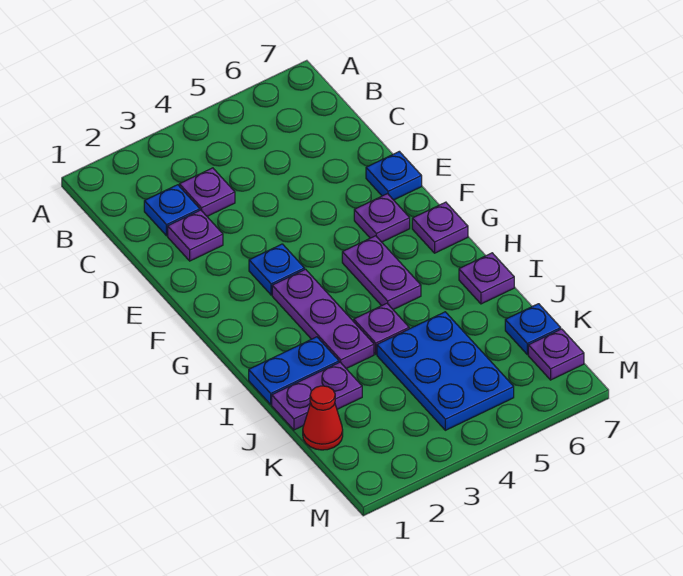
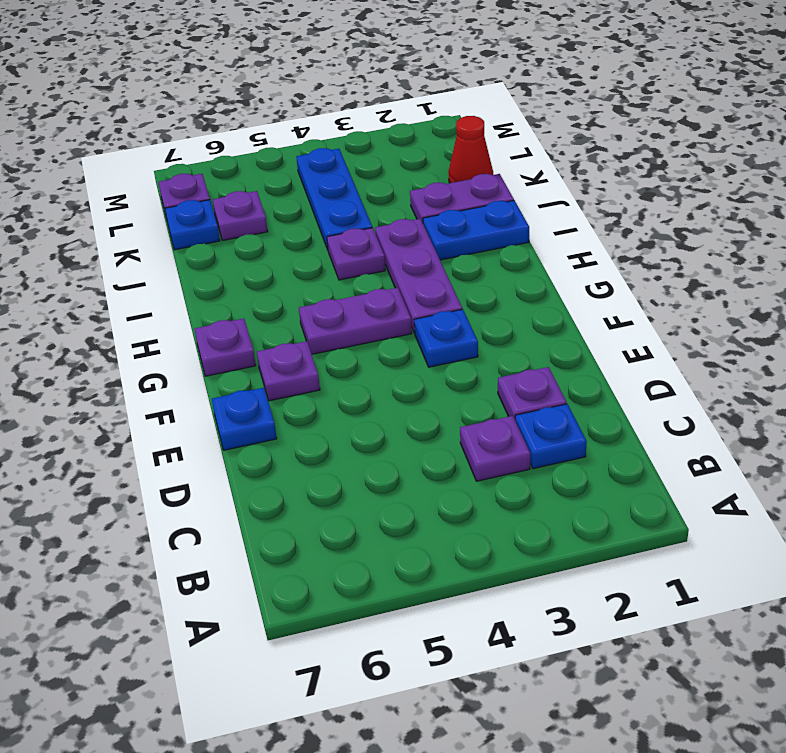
purple plate G5:H5 level 1 -> purple plate G4:G5 level 1
purple plate I7 level 1 -> purple plate K6 level 1
blue plate J4:L5 level 1 -> blue plate J4:L4 level 1

